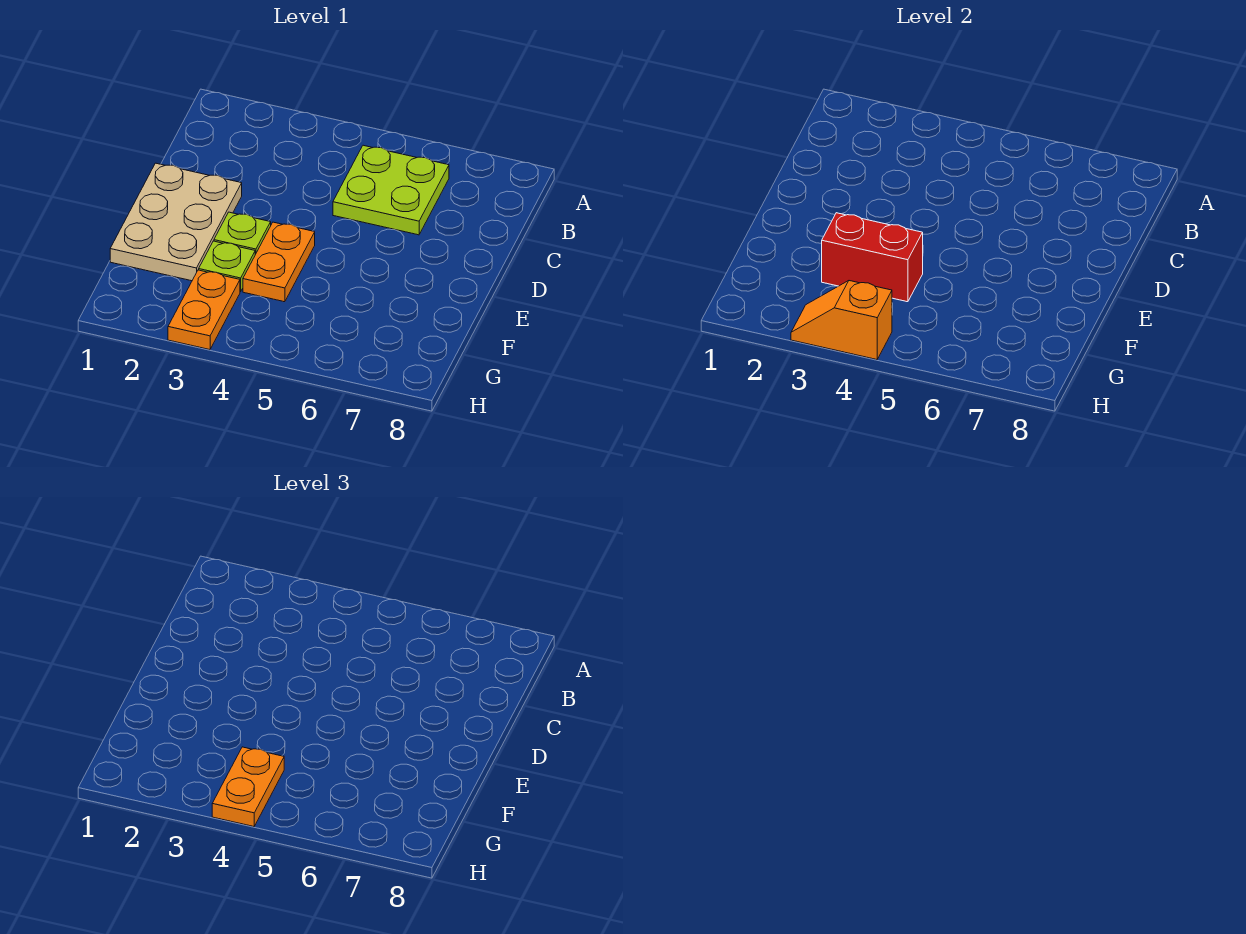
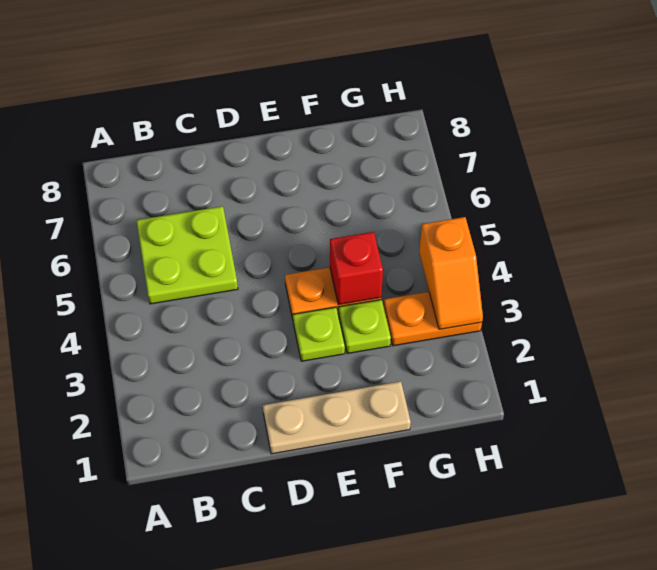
tan plate D1:F2 level 1 -> tan plate D1:F1 level 1
red brick F3:F4 level 2 -> red brick F4 level 2
orange plate G4:H4 level 3 -> none

